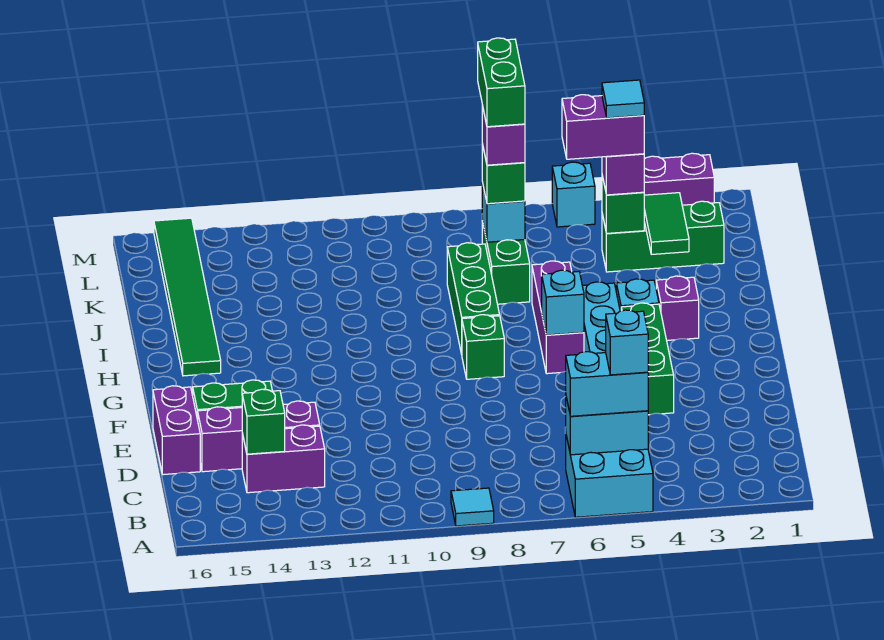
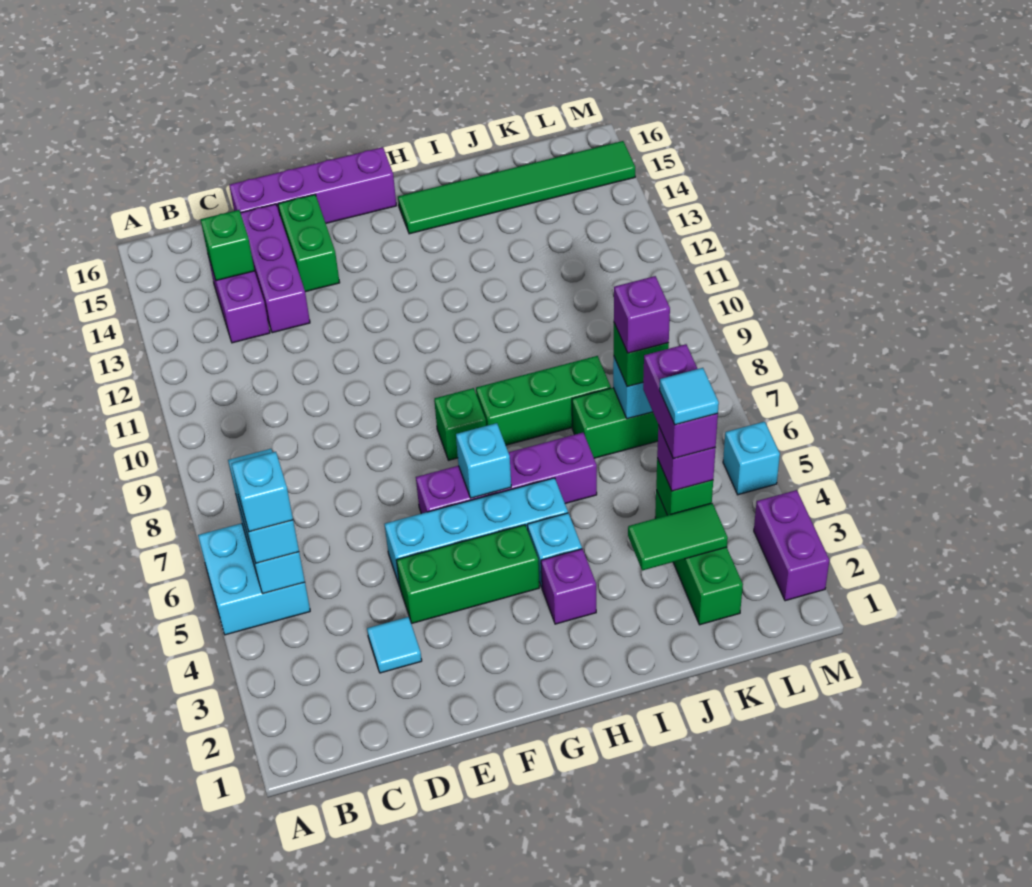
cyan tile A9 level 1 -> cyan tile D3 level 1
purple brick D16:E16 level 1 -> purple brick D16:G16 level 1
purple brick G6:I6 level 1 -> purple brick F6:I6 level 1
green brick K7:L7 level 5 -> none

